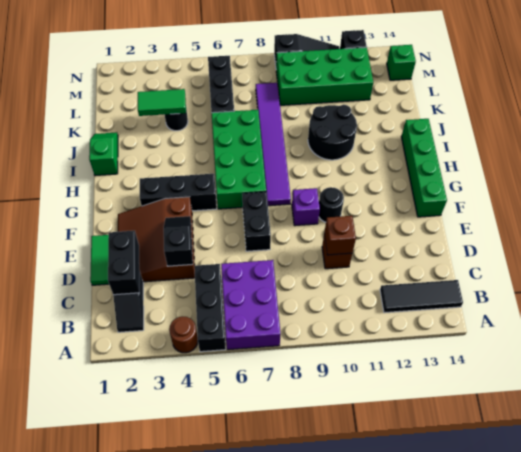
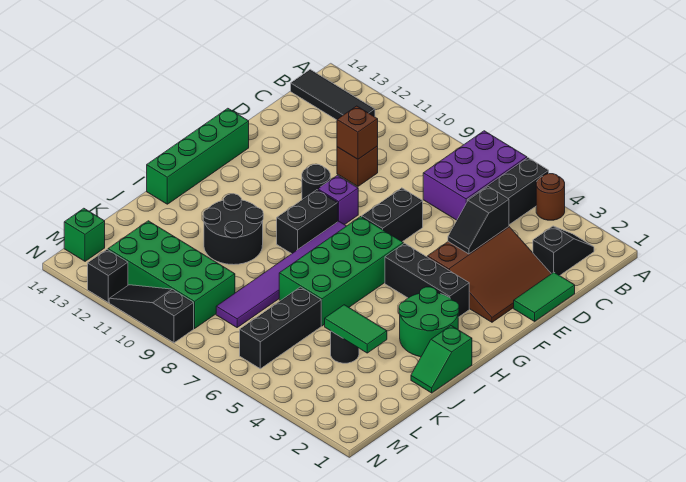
black brick C2:D2 level 2 -> black brick G9:H9 level 1
none -> green round brick H2:I3 level 1

